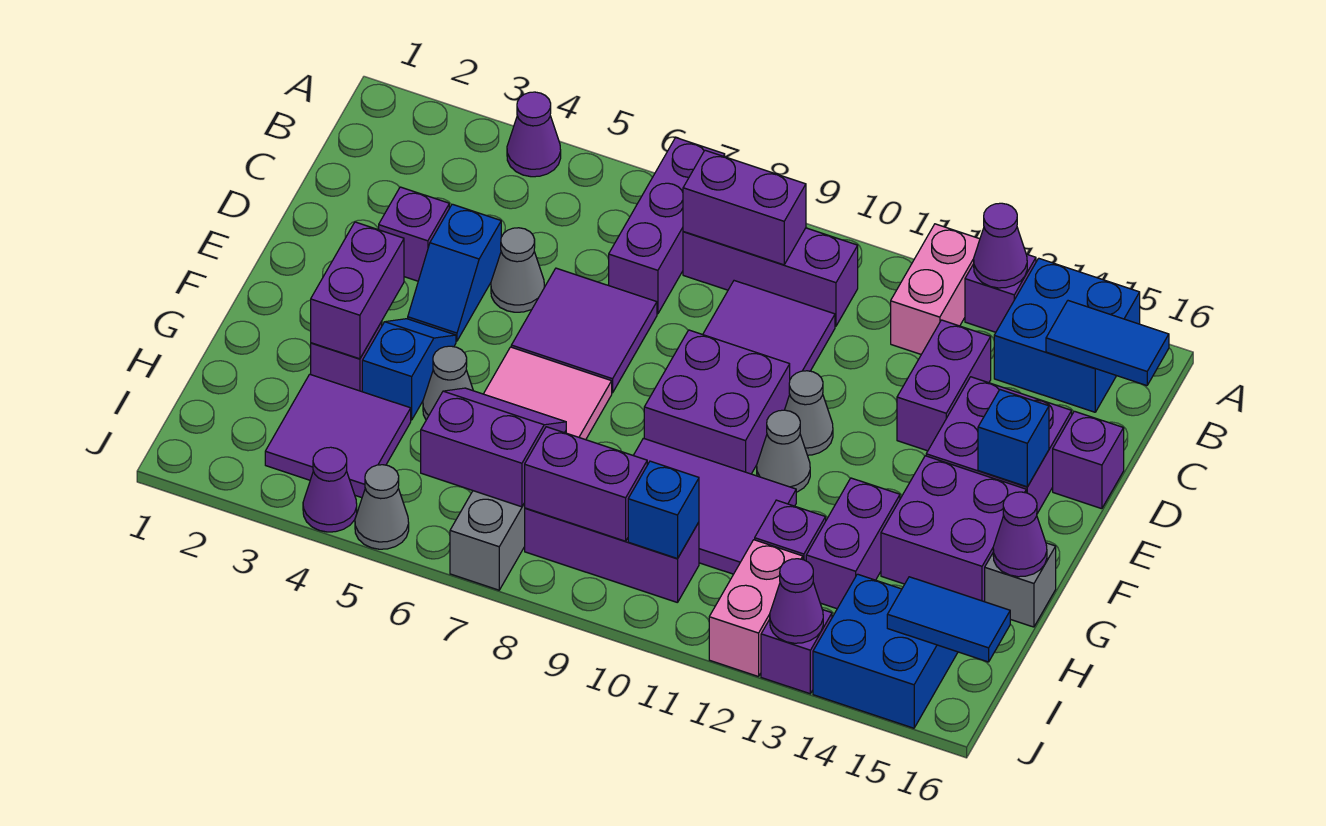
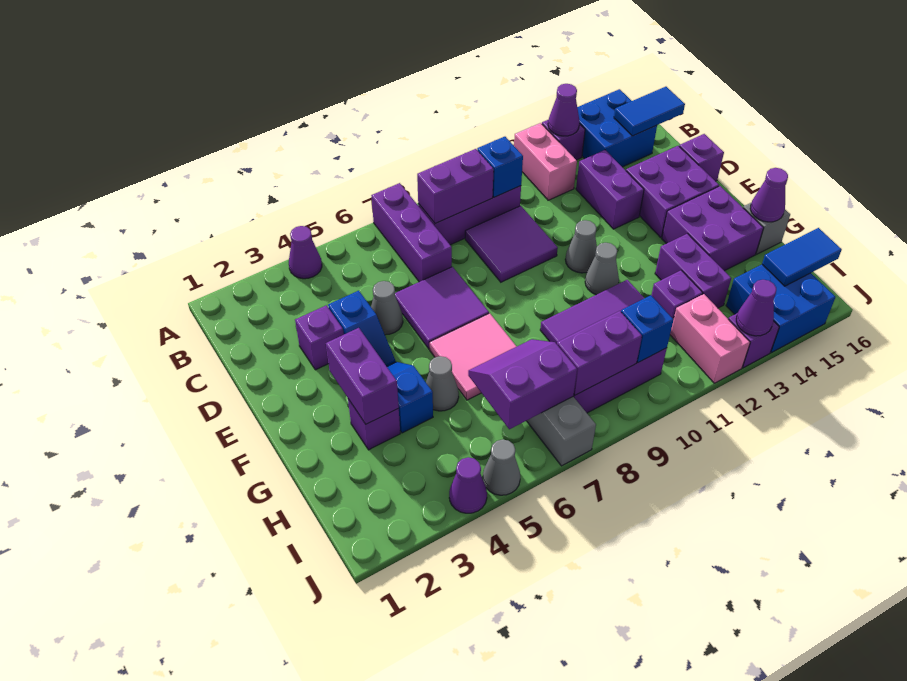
purple brick E9:F10 level 1 -> none
blue brick E15 level 2 -> blue brick B10 level 2
purple tile H3:I4 level 1 -> none

